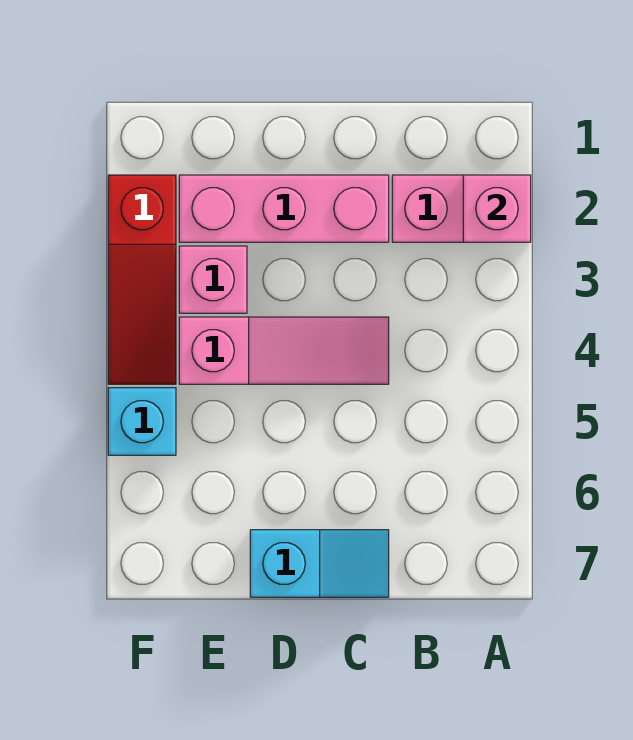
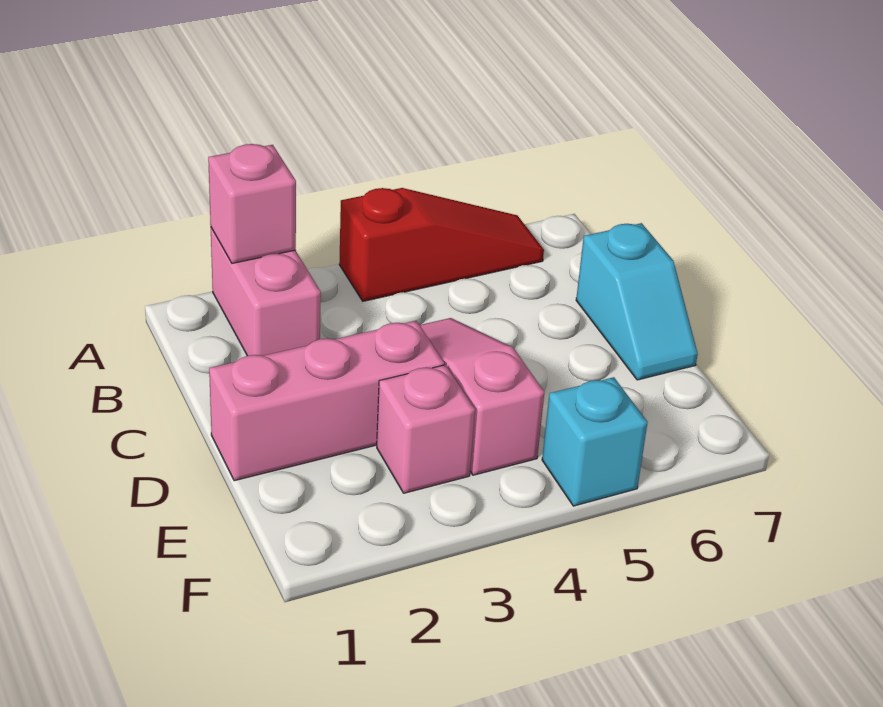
pink brick C2:E2 level 1 -> pink brick D1:D3 level 1
cyan slope C7:D7 level 1 top D -> cyan slope C7:D7 level 1 top C
red slope F2:F4 level 1 top 2 -> red slope A4:A6 level 1 top 4

